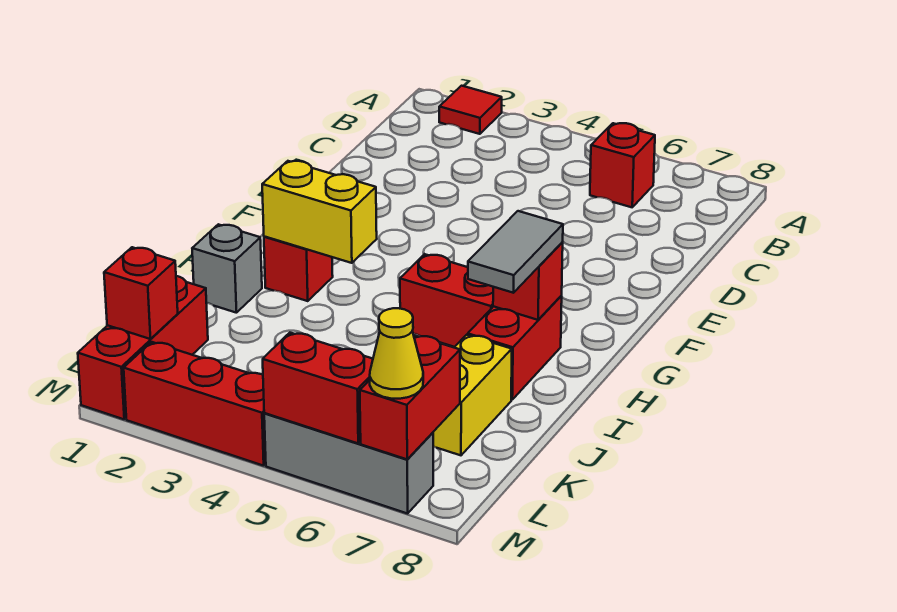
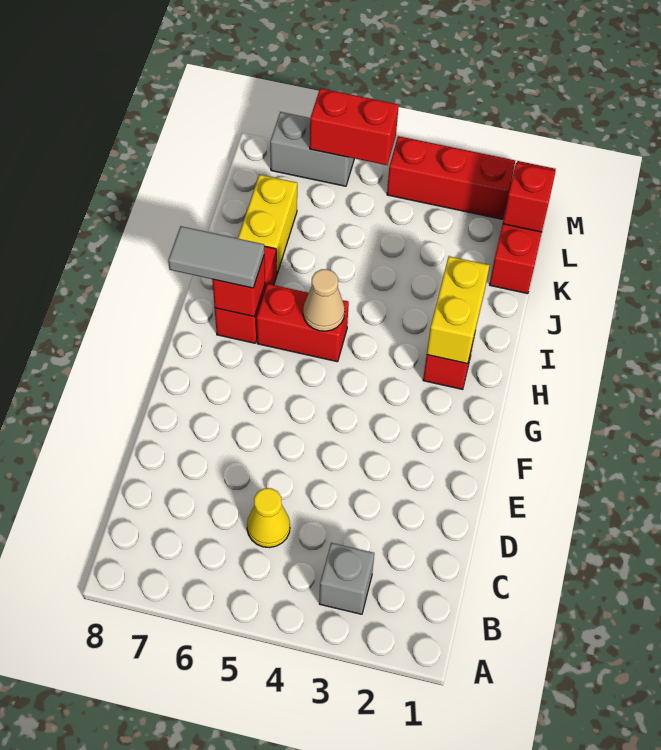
red tile A2 level 1 -> none
red brick B6 level 1 -> none
yellow brick H2:H3 level 2 -> yellow brick H2:I2 level 2
none -> tan cone H5 level 2
grey tile H7:I7 level 3 -> grey tile H7:H8 level 3
grey brick I1 level 1 -> grey brick B3 level 1
red brick L7:M7 level 2 -> none
grey brick M5:M7 level 1 -> grey brick M6:M7 level 1
yellow cone M7 level 3 -> yellow cone C5 level 1

